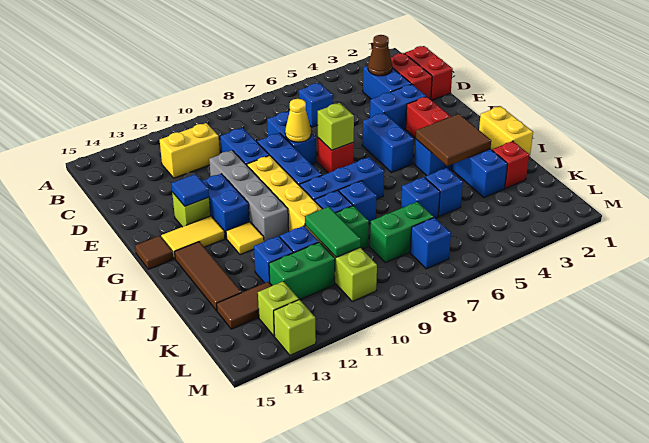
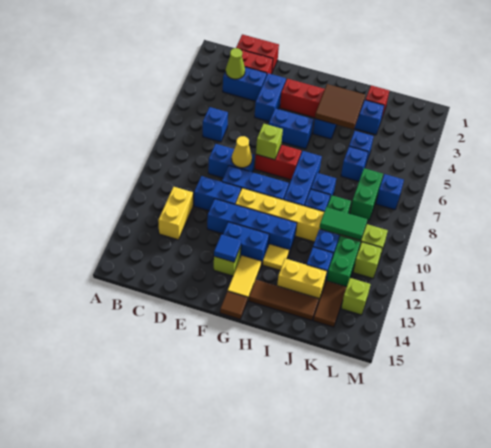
brown cone C3 level 2 -> lime cone C3 level 2
grey brick E11:H11 level 1 -> blue brick E11:H11 level 1
red brick F7 level 1 -> red brick F7:G7 level 1
yellow brick H1:I1 level 1 -> yellow brick I13:J13 level 1
lime brick M13 level 1 -> lime brick L11 level 1

